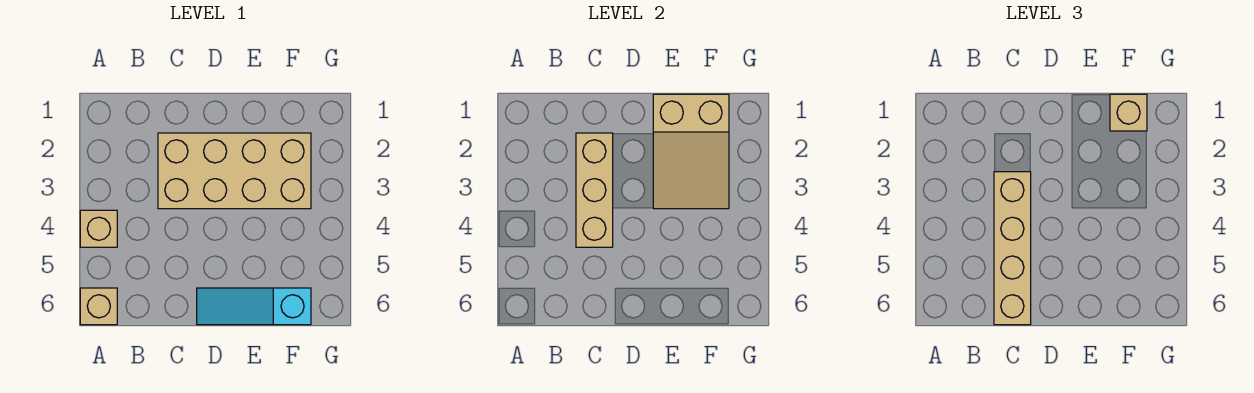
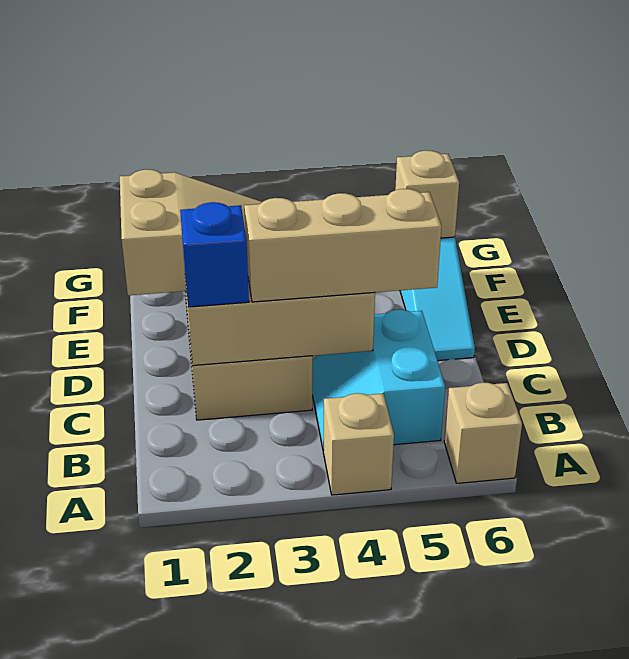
none -> cyan slope B4:C5 level 1 top 5
none -> blue brick C2 level 3
tan brick C3:C6 level 3 -> tan brick C3:C5 level 3
tan brick F1 level 3 -> tan brick F6 level 2

